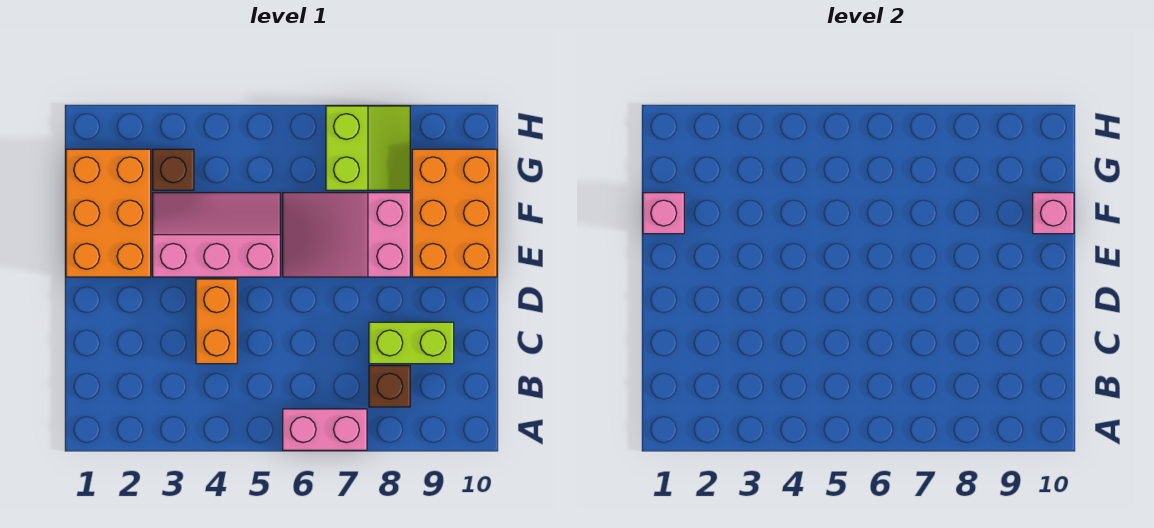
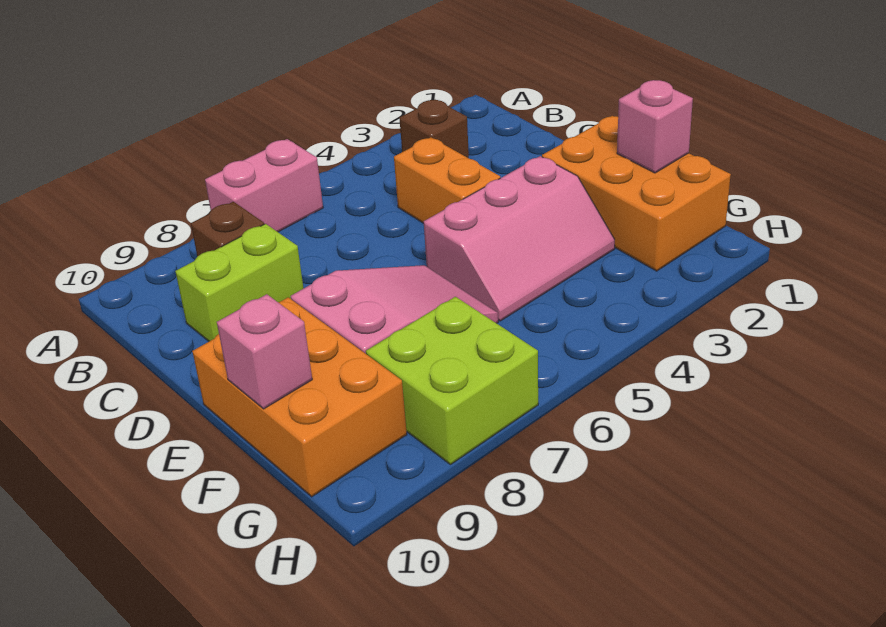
brown brick G3 level 1 -> brown brick B3 level 1
lime slope G7:H8 level 1 top 7 -> lime brick G7:H8 level 1

